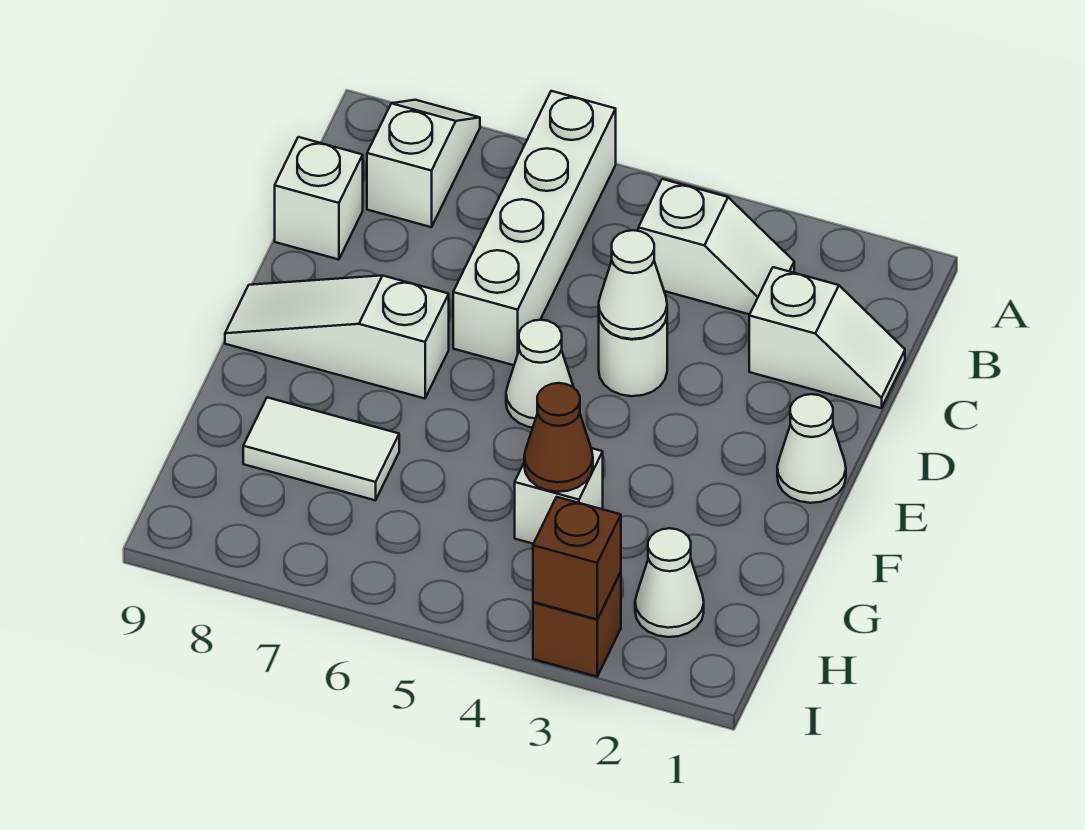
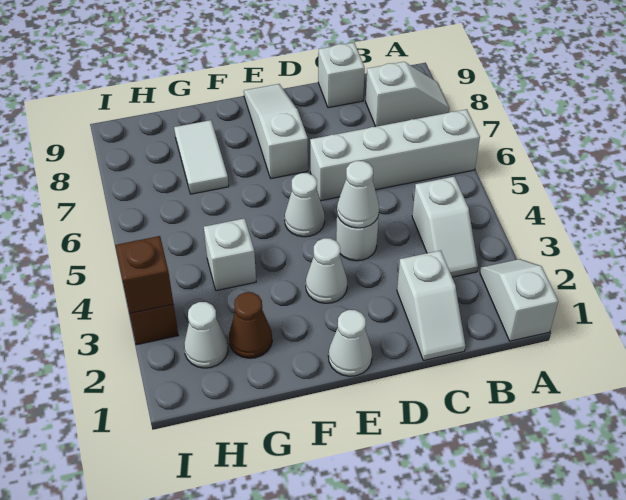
none -> white slope A1:A2 level 1 top 1
none -> white cone E3 level 1
brown cone G4 level 2 -> brown cone G2 level 1

